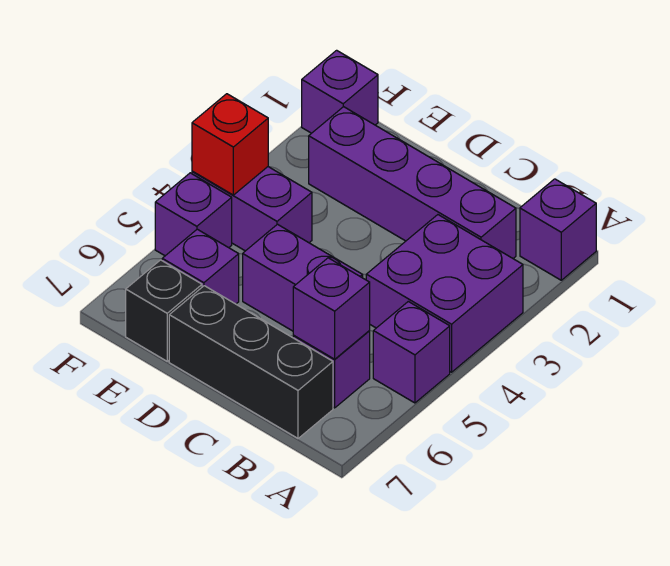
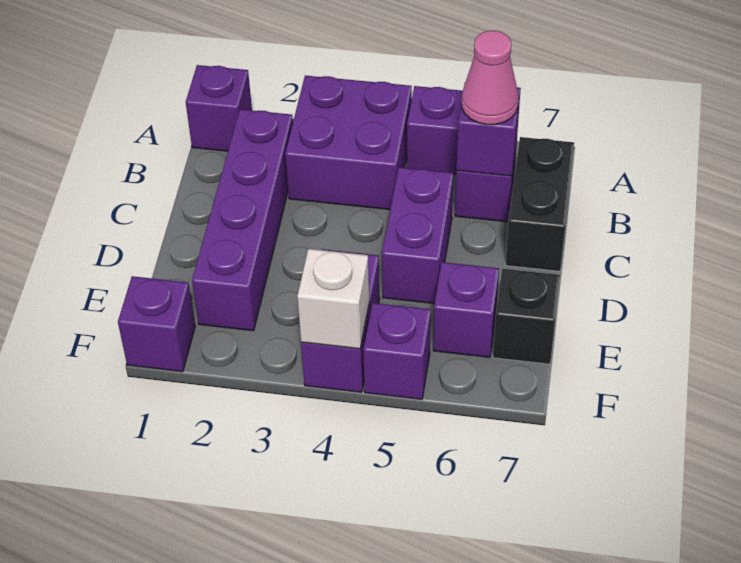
none -> pink cone B6 level 3
black brick B7:D7 level 1 -> black brick B7:C7 level 1
red brick F4 level 2 -> white brick F4 level 2

